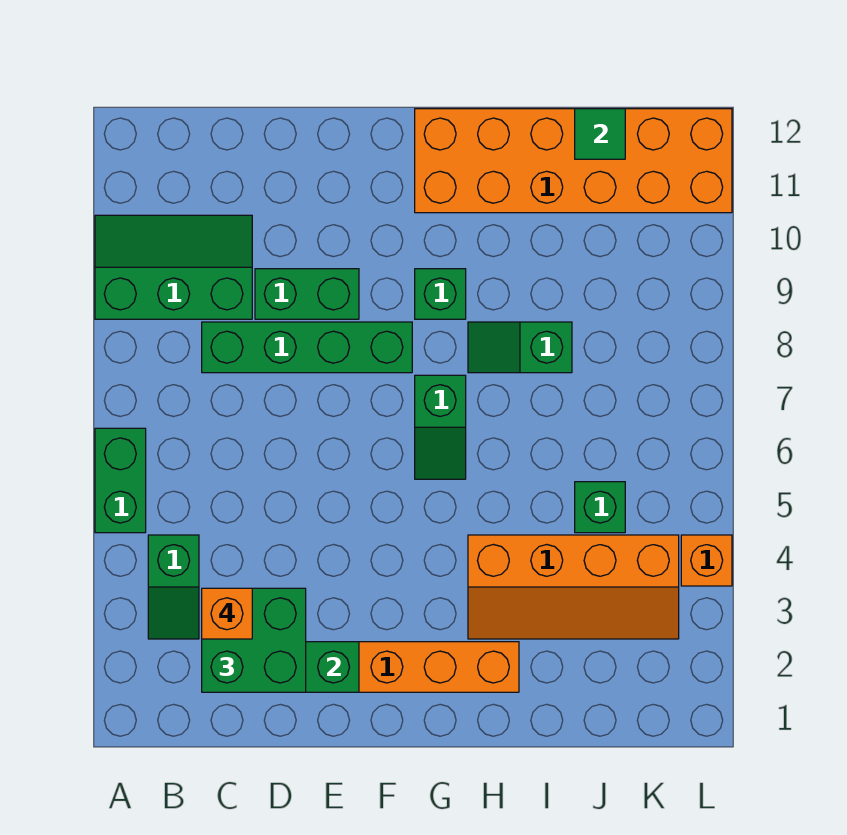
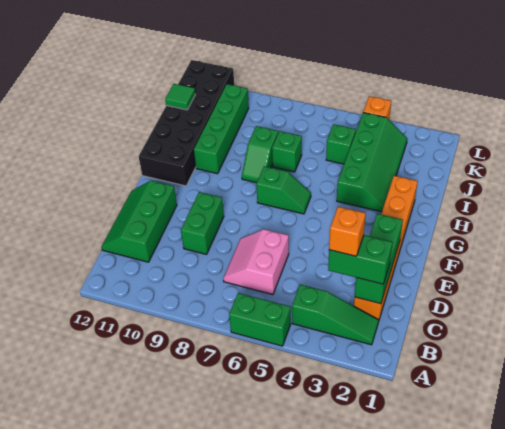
green slope A9:C10 level 1 top 9 -> green slope C11:E12 level 1 top 11
green slope B3:B4 level 1 top 4 -> green slope B2:B4 level 1 top 4
green brick C2:D3 level 3 -> green brick C2:C3 level 3
none -> pink slope C6:D7 level 1 top 6
green brick C8:F8 level 1 -> green brick H10:K10 level 1
green brick G9 level 1 -> green brick I7 level 1
orange brick G11:L12 level 1 -> black brick G11:L12 level 1
orange slope H3:K4 level 1 top 4 -> green slope H3:K4 level 1 top 4

